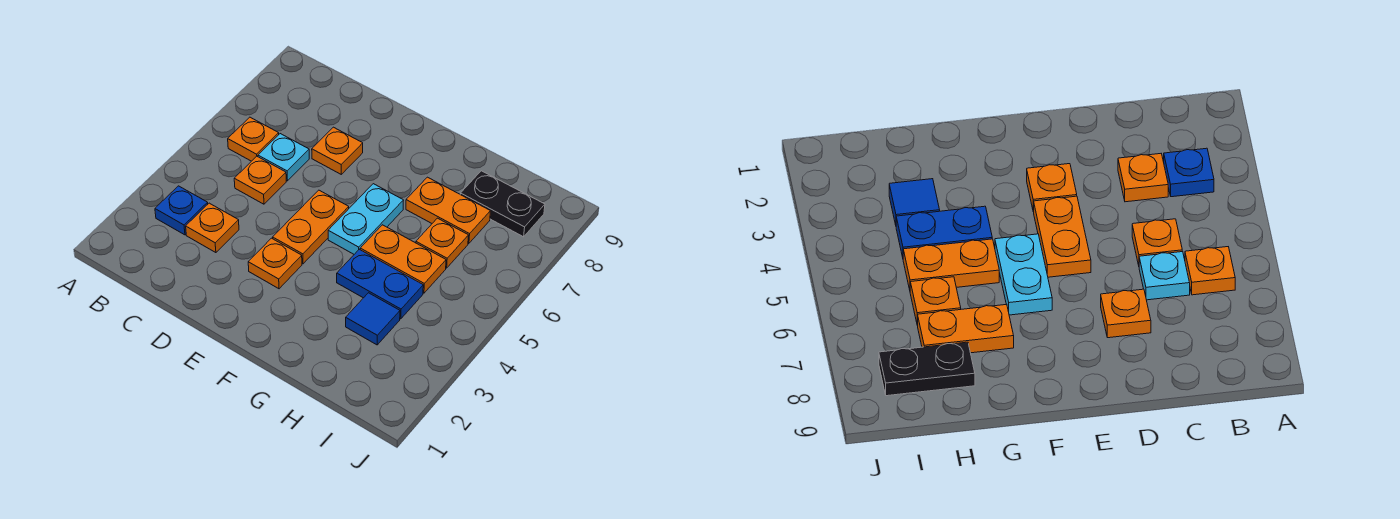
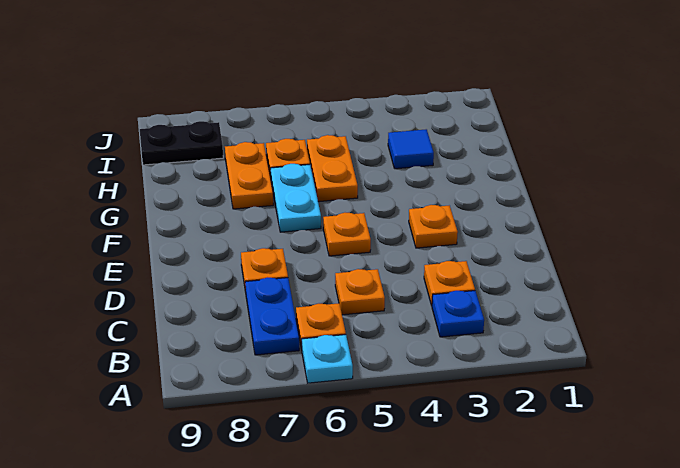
cyan plate C6 level 1 -> cyan plate A6 level 1
orange plate E4:E5 level 1 -> orange plate E5 level 1
cyan plate F5:F6 level 1 -> cyan plate F6:G6 level 1
blue plate G4:H4 level 1 -> blue plate B7:C7 level 1
black plate H8:I8 level 1 -> black plate I8:I9 level 1

